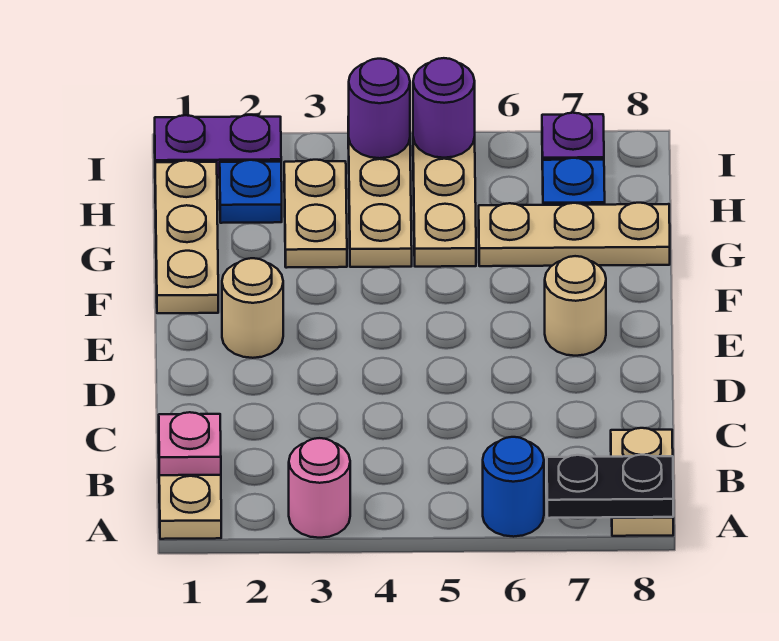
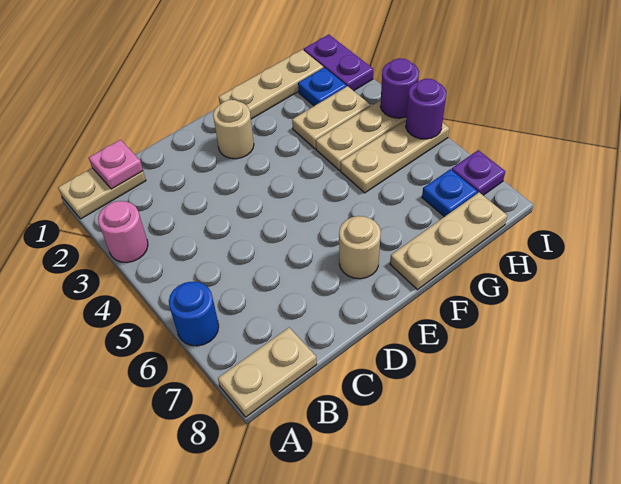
black plate A7:A8 level 2 -> none
tan plate G6:G8 level 1 -> tan plate F8:H8 level 1

